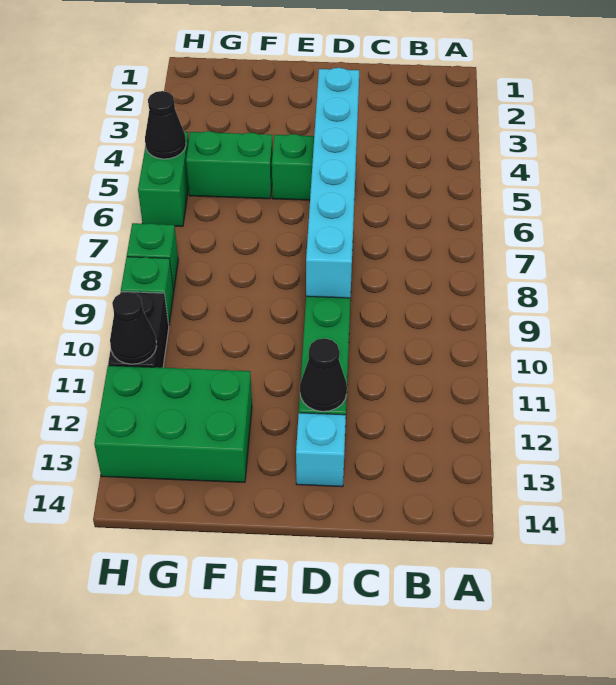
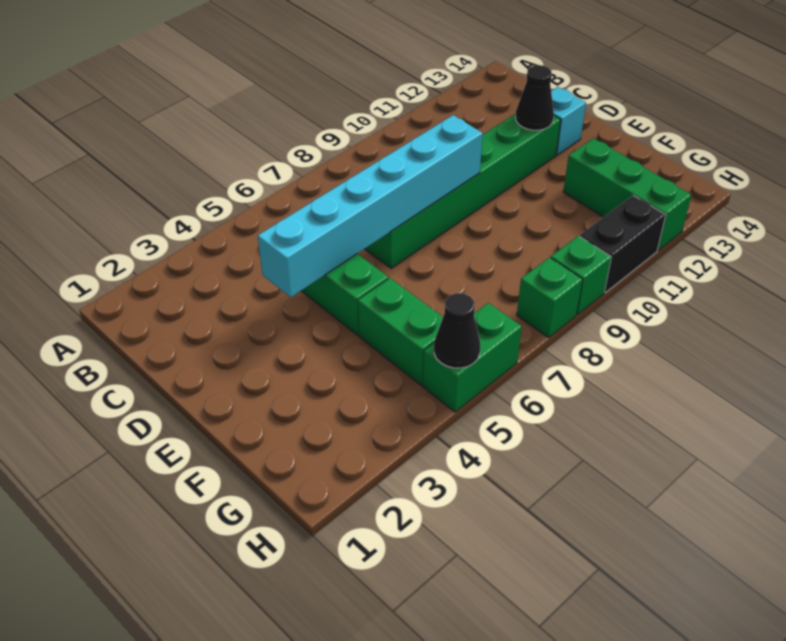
green brick F12:H13 level 1 -> green brick F12:H12 level 1
black cone H11 level 2 -> none

